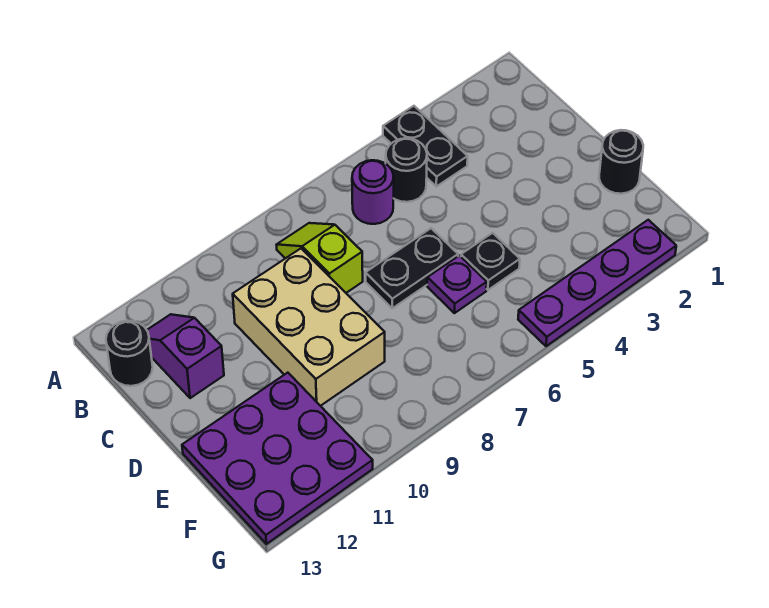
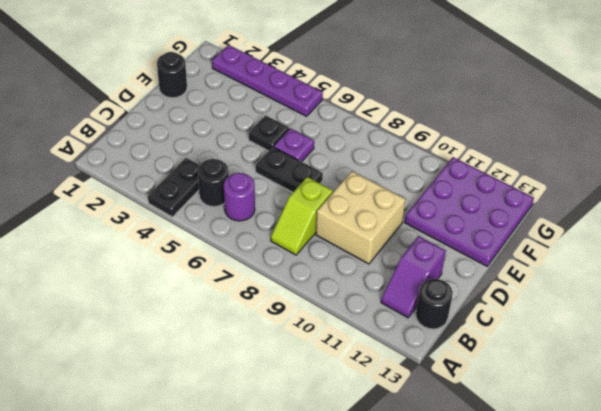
tan brick C9:E10 level 1 -> tan brick C9:D10 level 1

